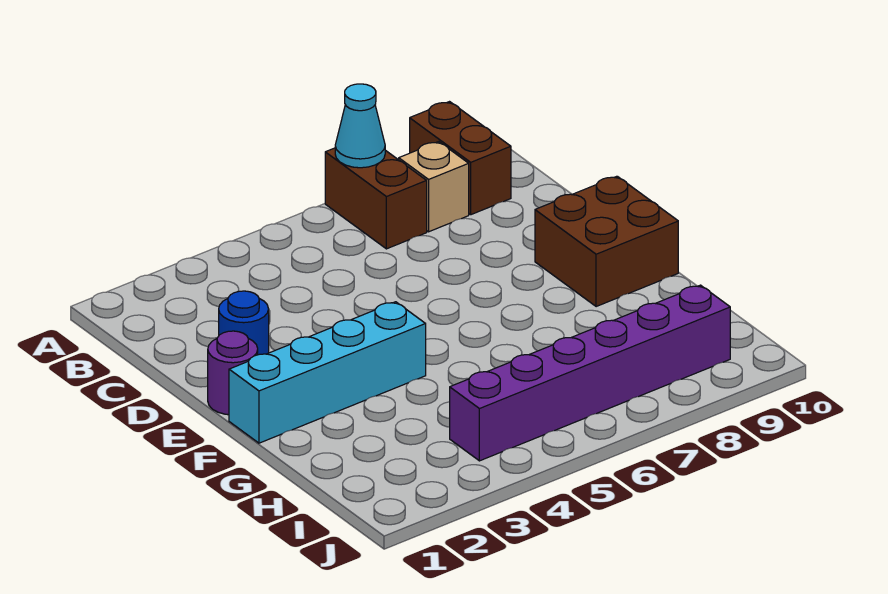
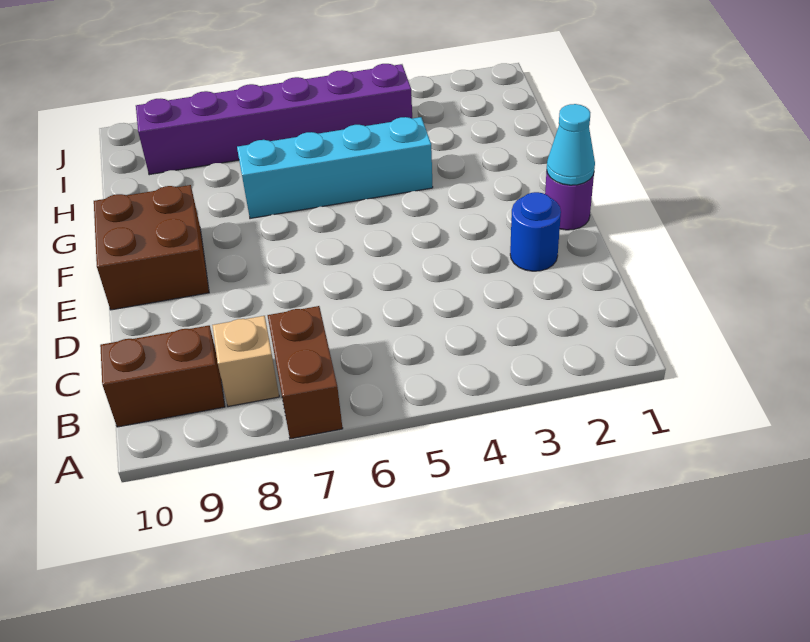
cyan cone A7 level 2 -> cyan cone E1 level 2
brown brick A9:B9 level 1 -> brown brick B9:B10 level 1
cyan brick F1:F4 level 1 -> cyan brick G4:G7 level 1

